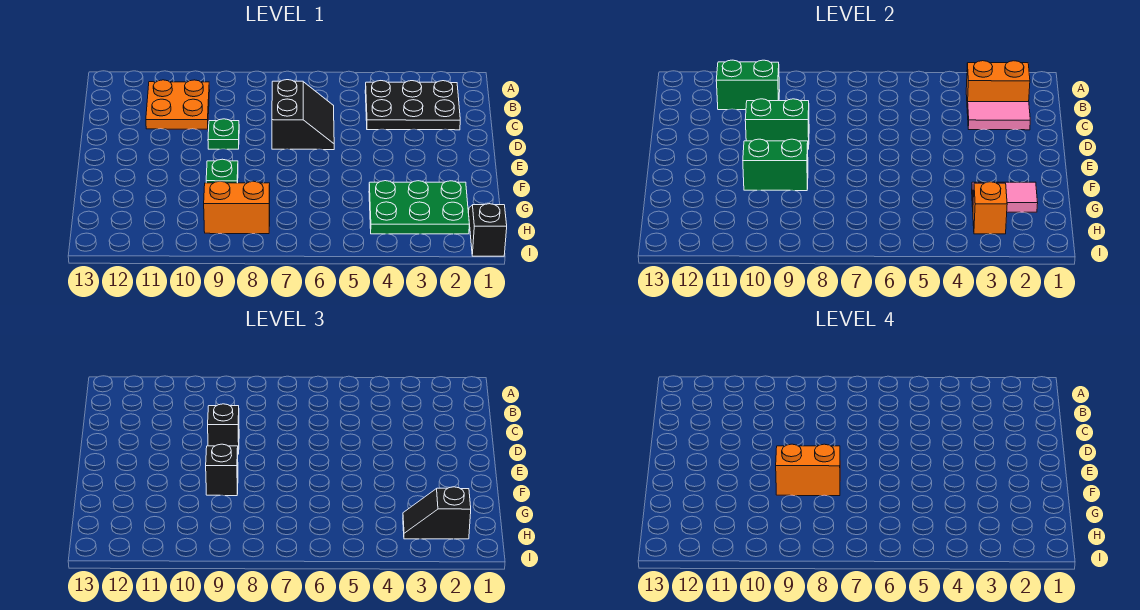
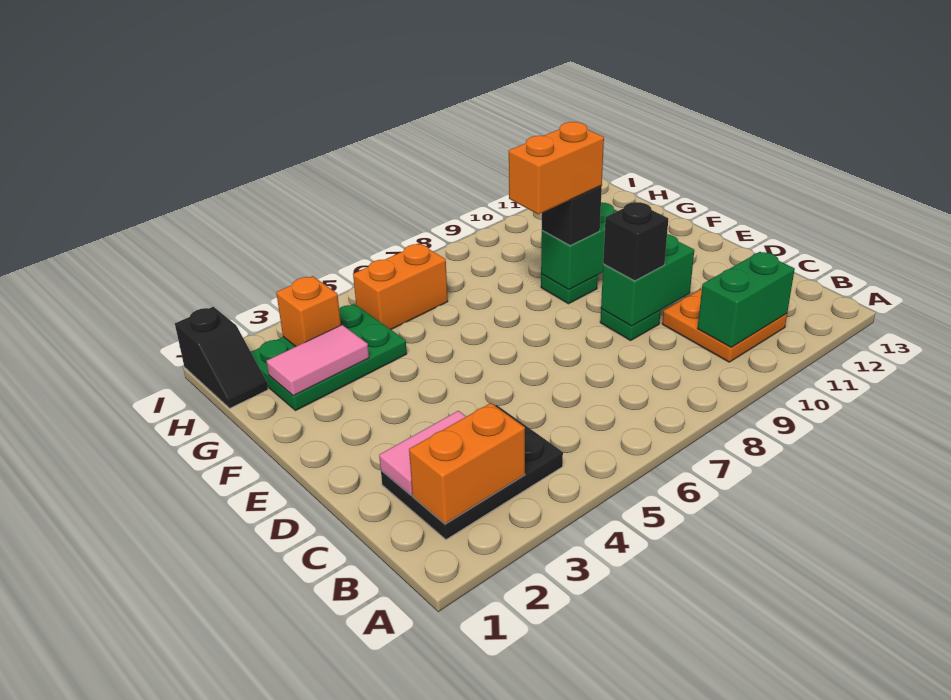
black slope C6:D7 level 1 top 7 -> none
black slope H2:H3 level 3 top 2 -> none
orange brick H8:H9 level 1 -> orange brick H5:H6 level 1

